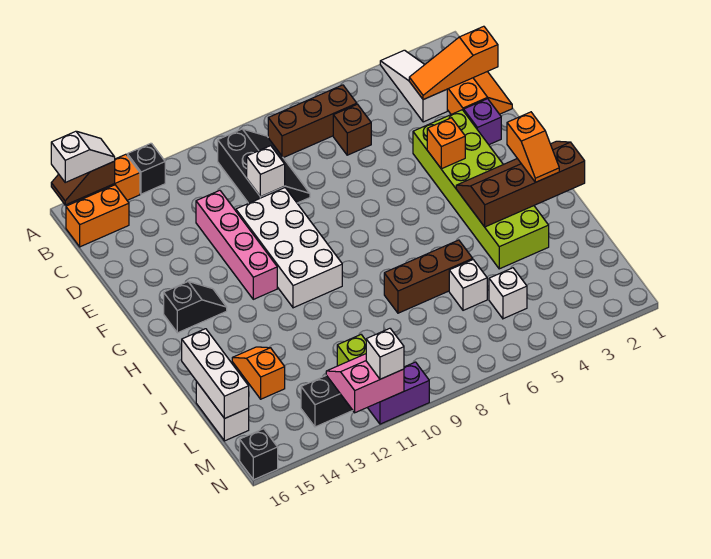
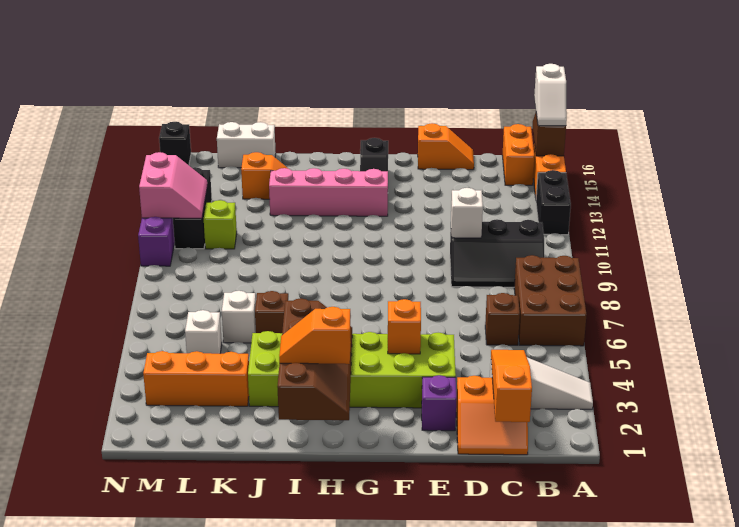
black brick A13 level 1 -> black brick A12:A13 level 1
brown brick B6:B8 level 1 -> brown brick A6:B8 level 1
pink brick D12:G12 level 1 -> pink brick G13:J13 level 1
none -> orange slope D16:E16 level 1 top E
white brick E10:H11 level 1 -> none
brown brick J6:J8 level 1 -> brown brick J6 level 1
white brick J16:L16 level 2 -> none
none -> orange brick K3:M3 level 1
white brick N11 level 3 -> none

